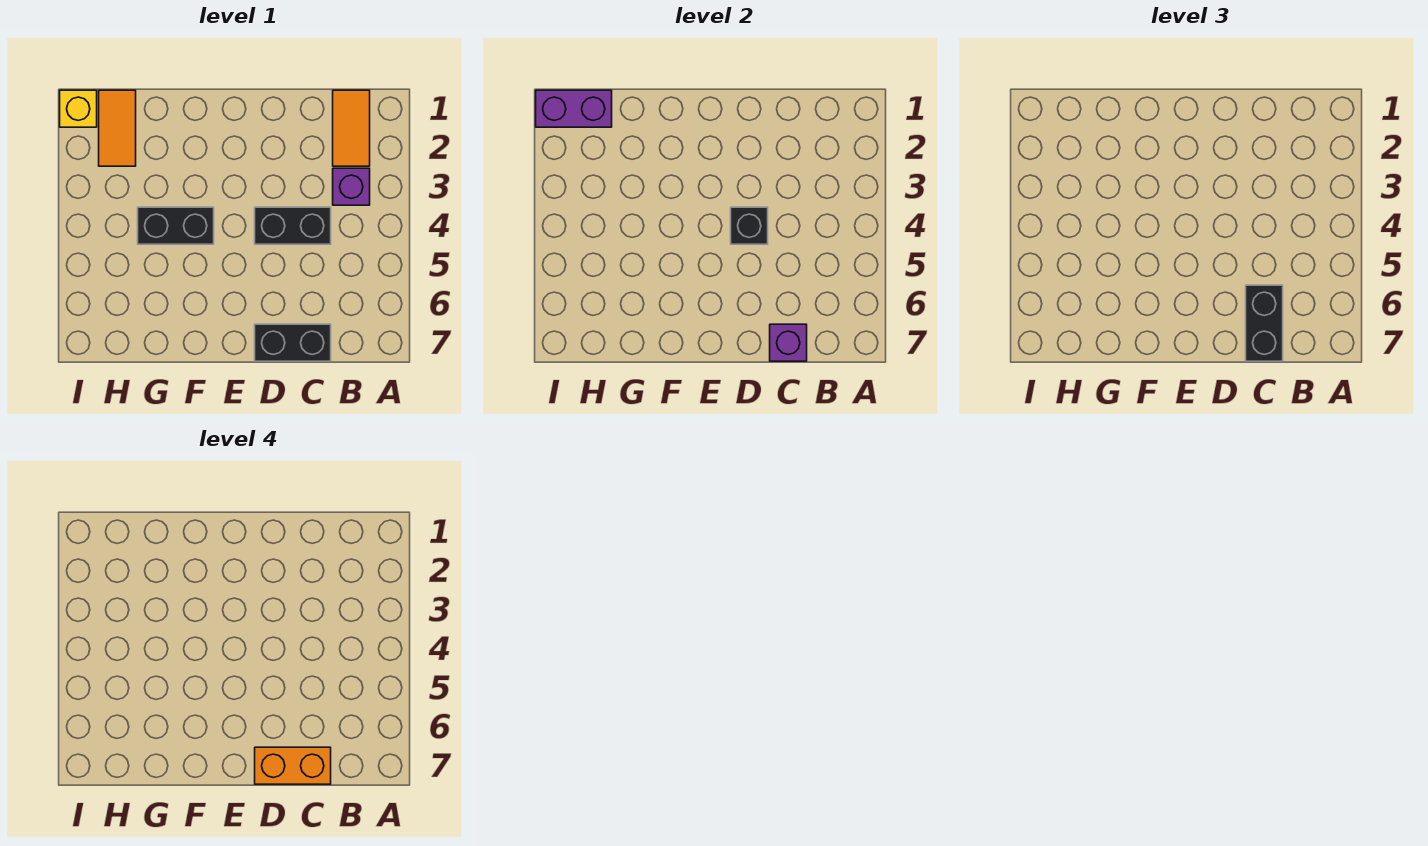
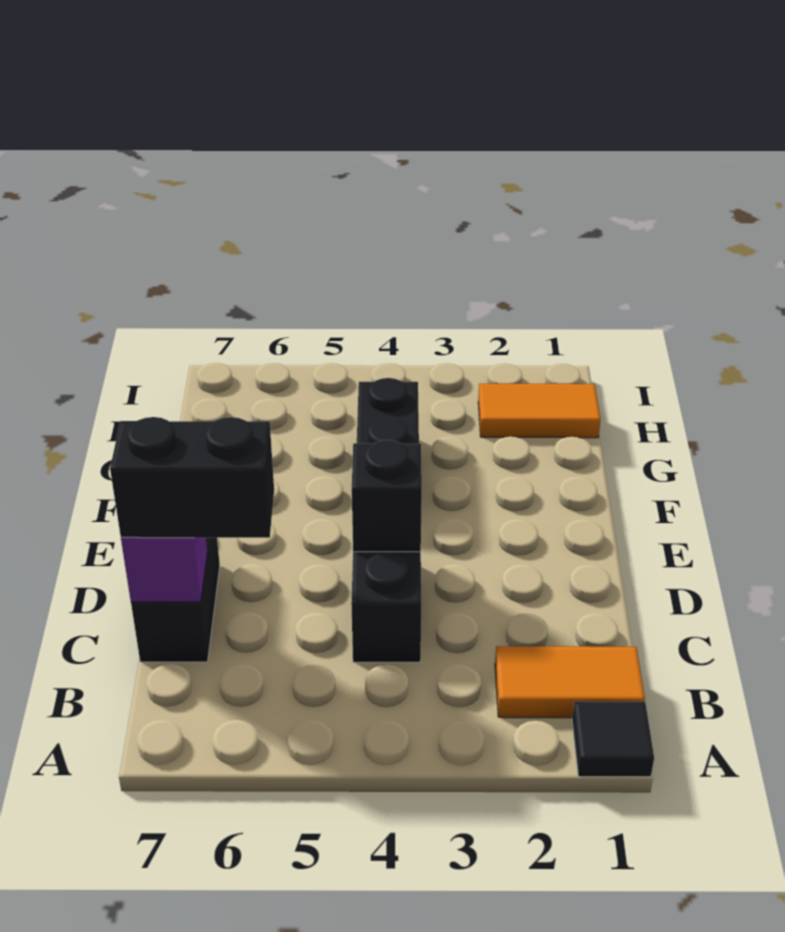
none -> black tile A1 level 1
purple brick B3 level 1 -> none
orange brick C7:D7 level 4 -> none
purple brick H1:I1 level 2 -> none
yellow brick I1 level 1 -> none

